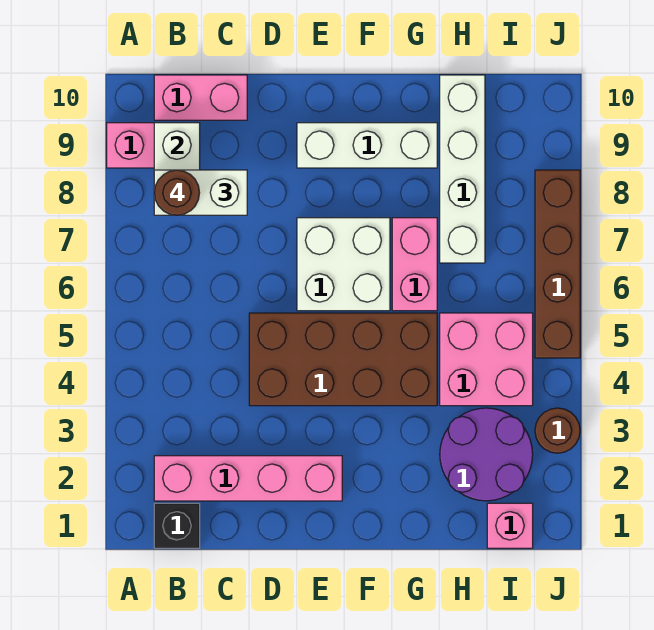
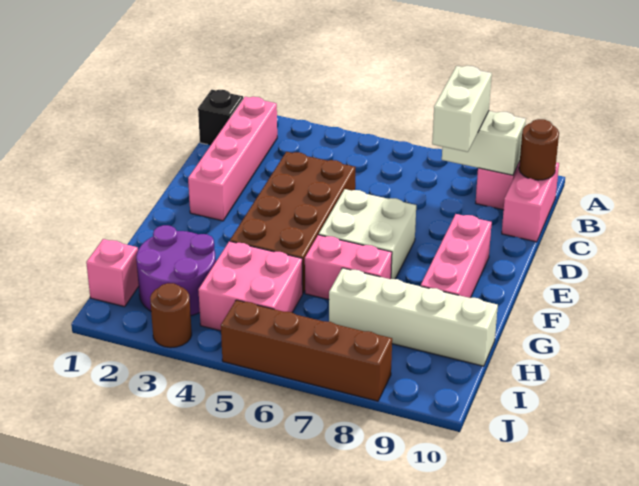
brown round brick B8 level 4 -> brown round brick B10 level 2
white brick E9:G9 level 1 -> pink brick E9:G9 level 1

